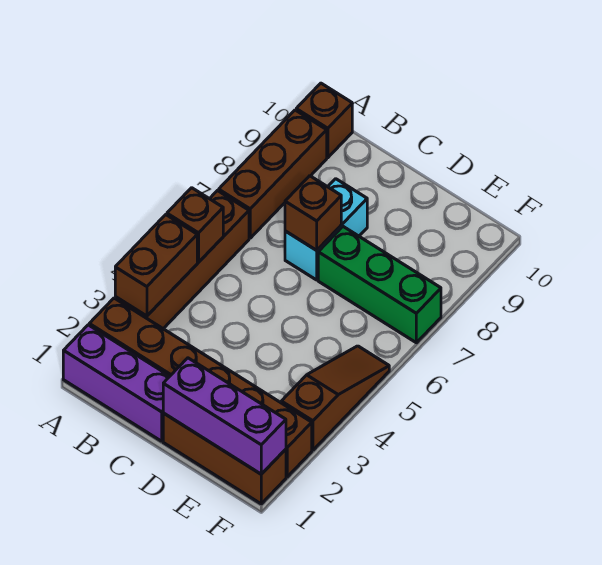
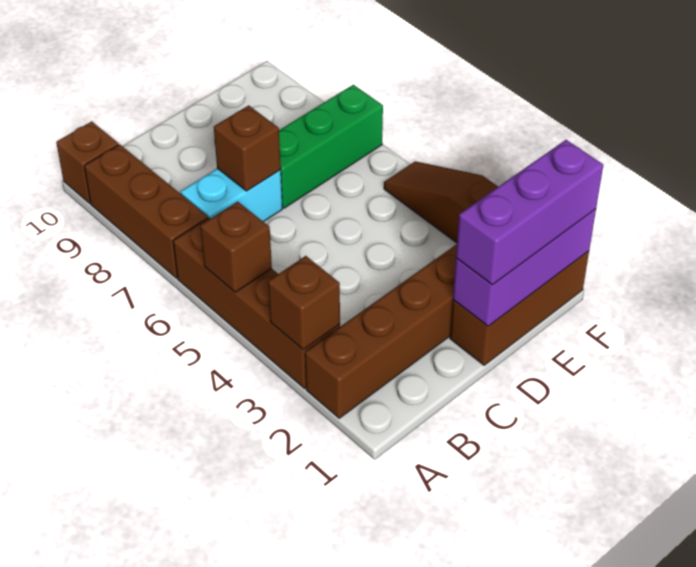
purple brick A1:C1 level 1 -> purple brick D1:F1 level 3
brown brick A3:A4 level 2 -> brown brick A3 level 2
cyan brick C7:C8 level 1 -> cyan brick B7:C7 level 1

